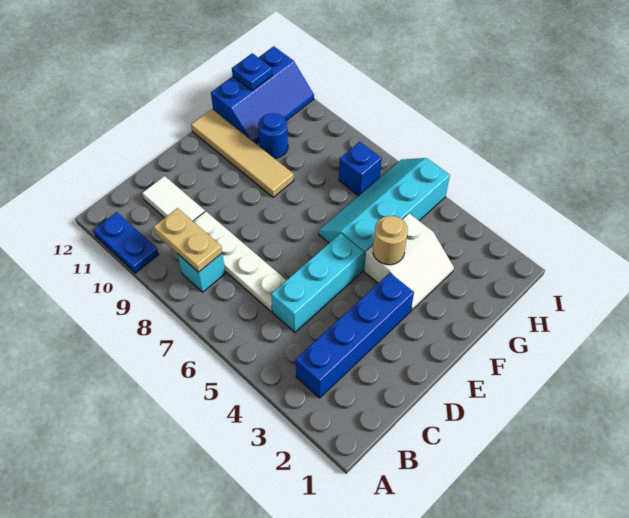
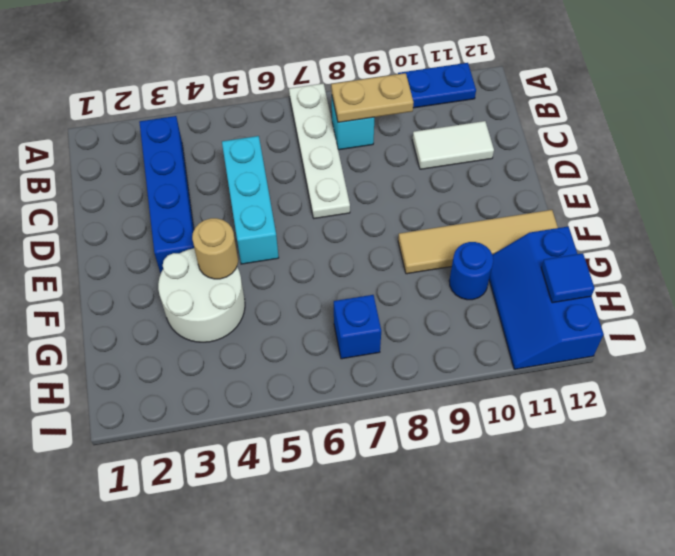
white plate C6:C9 level 1 -> white plate A7:D7 level 1
white slope F3:G4 level 1 top 4 -> white round brick F3:G4 level 1
cyan slope F5:I6 level 1 top 5 -> none
blue plate H12 level 2 -> blue tile H12 level 2

